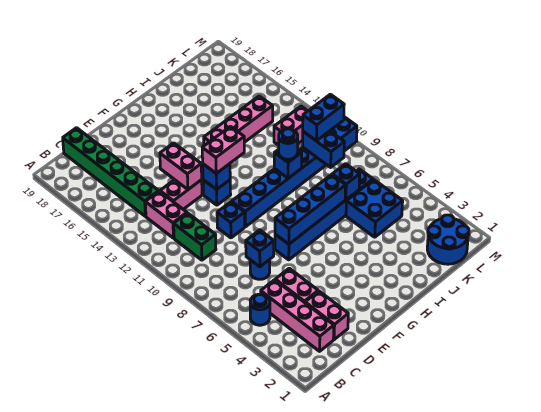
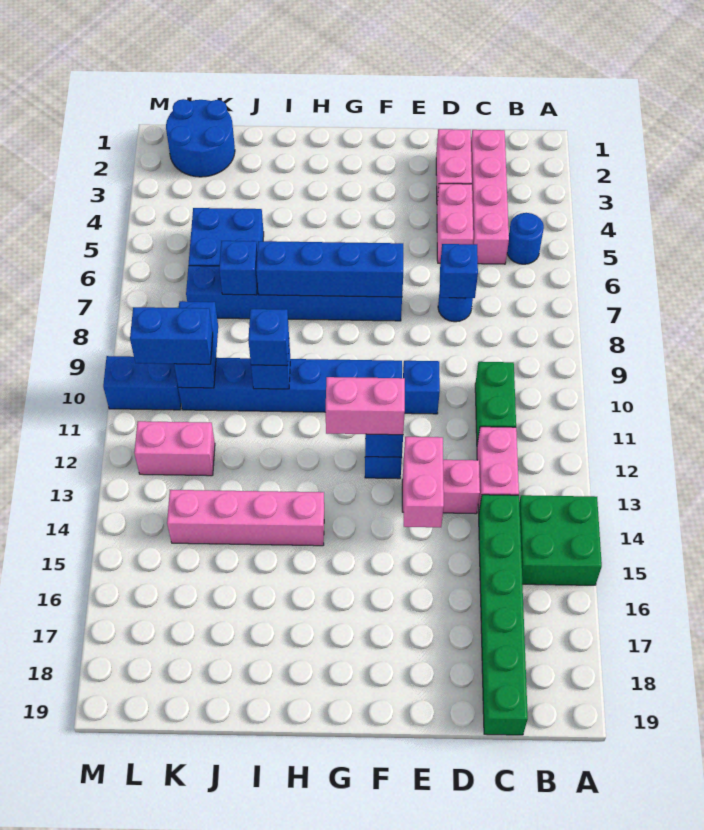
none -> green brick A14:B15 level 1
blue round brick I10 level 3 -> blue brick I10 level 3

